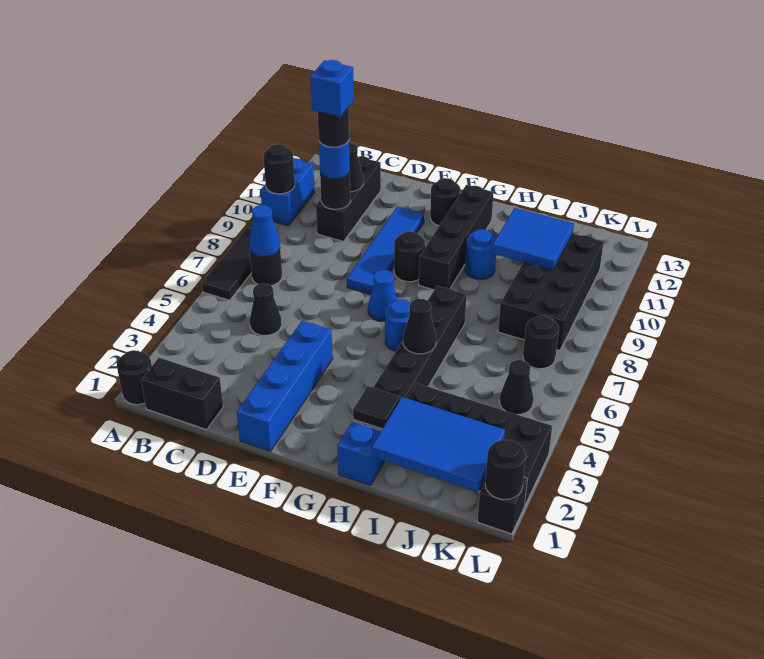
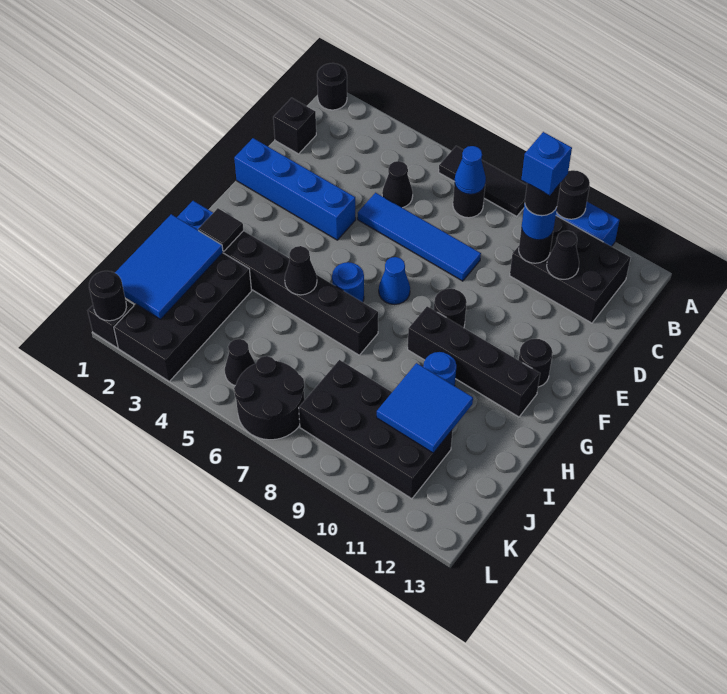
black brick B1:C1 level 1 -> black brick C1 level 1
black brick C10:C12 level 1 -> black brick B10:C12 level 1
blue tile E8:E11 level 1 -> blue tile D5:D8 level 1
black round brick K7 level 1 -> black round brick K6:L7 level 1

